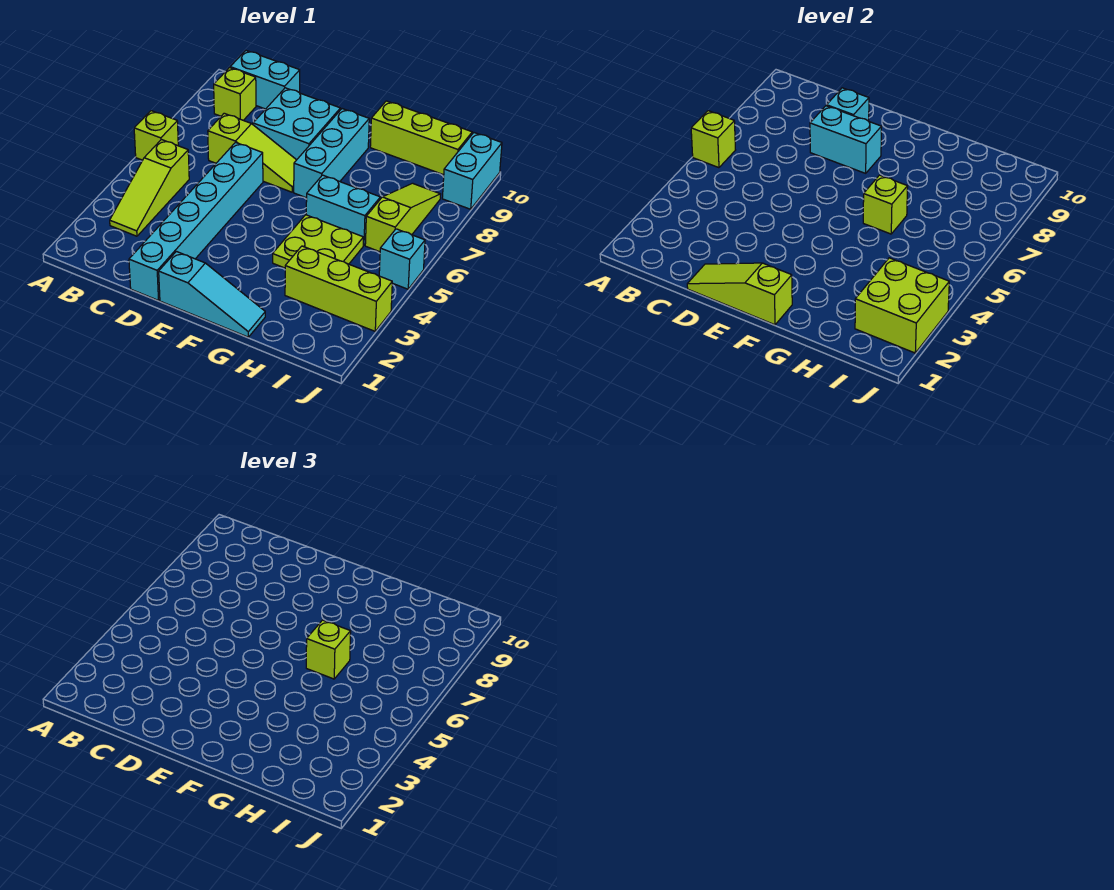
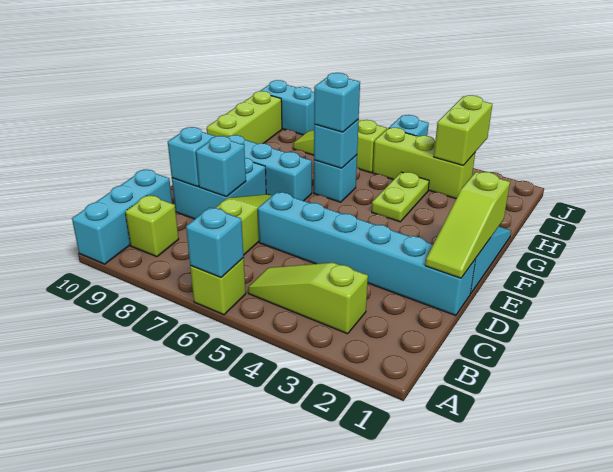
lime brick A6 level 2 -> cyan brick A6 level 2
lime slope B3:B5 level 1 top 5 -> lime slope B3:B5 level 1 top 3
cyan brick B10:C10 level 1 -> cyan brick A10:C10 level 1
cyan brick D8:E8 level 2 -> cyan brick D8 level 2
lime plate G4:H5 level 1 -> lime plate G4:H4 level 1
cyan brick G6:H6 level 1 -> cyan brick G6 level 1
lime brick G6 level 2 -> cyan brick G6 level 2
lime brick G6 level 3 -> cyan brick G6 level 3
lime brick H3:J3 level 1 -> lime brick I3:I5 level 1
lime brick I2:J3 level 2 -> lime brick I3:J3 level 2

